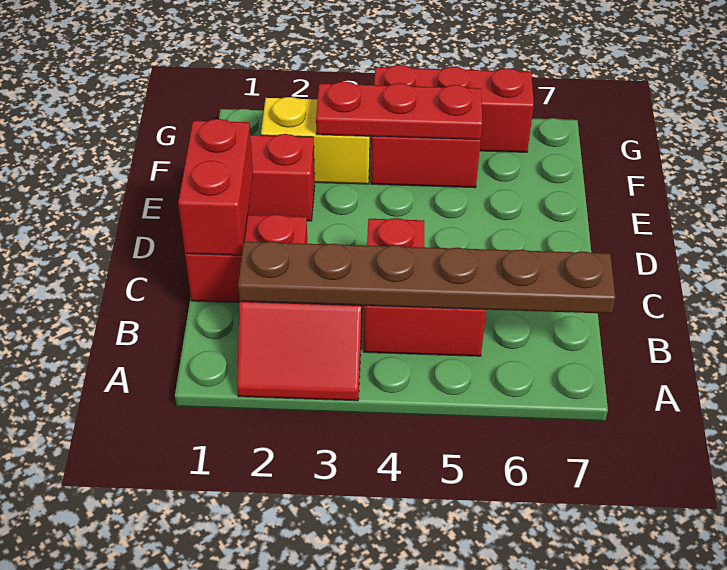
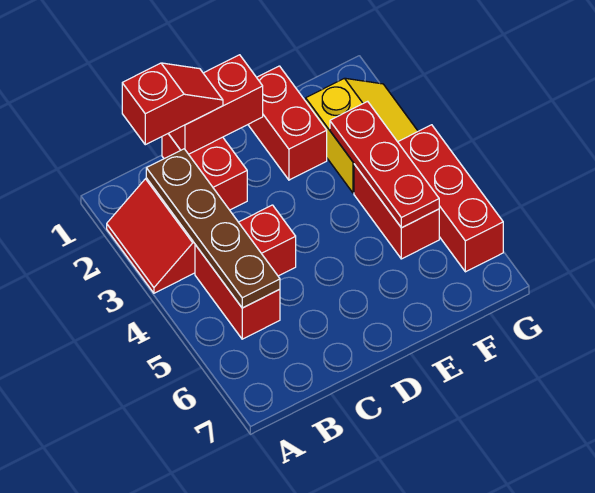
none -> red slope B1:C1 level 3 top B
brown plate B2:B7 level 2 -> brown plate B2:B5 level 2

